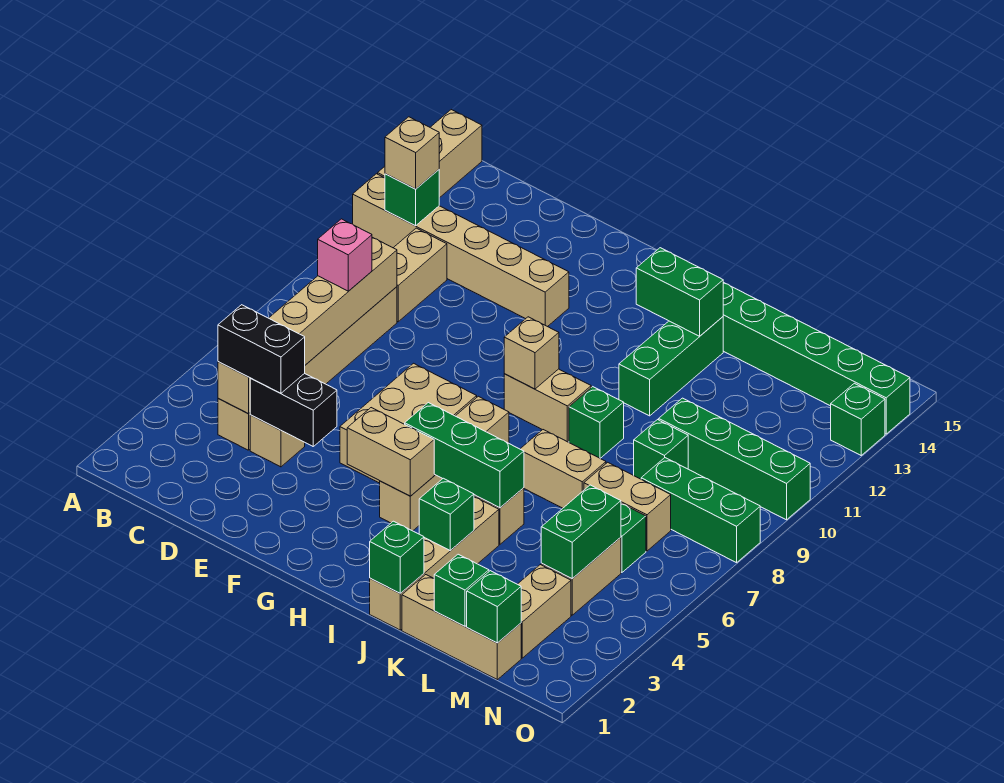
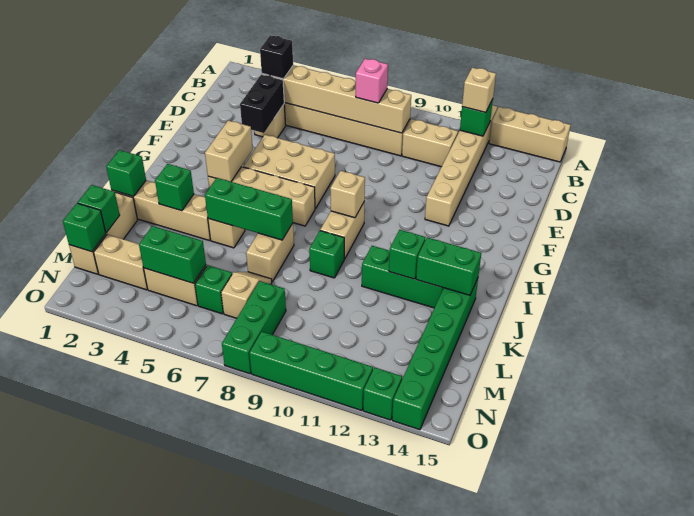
black brick C4:D4 level 3 -> black brick C4 level 3
green brick H5:J5 level 2 -> green brick J5:J7 level 2
green brick I13:J13 level 2 -> green brick J13:J14 level 2
tan brick L7:M7 level 1 -> tan slope L7:M7 level 1 top M
green brick L9 level 1 -> green brick J12 level 2
green brick L10:O10 level 1 -> green brick O9:O12 level 1

